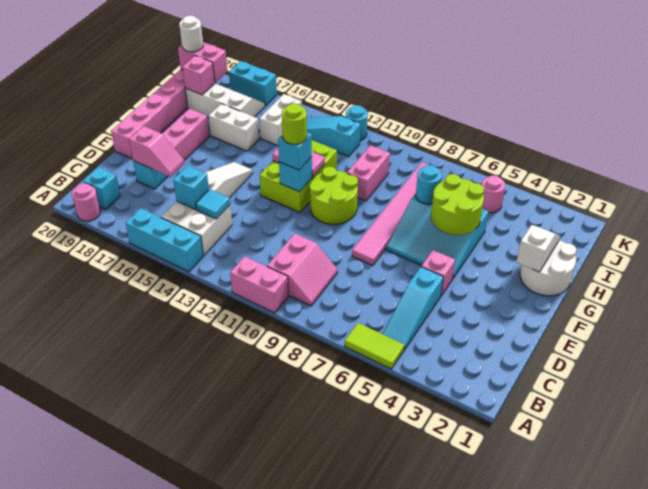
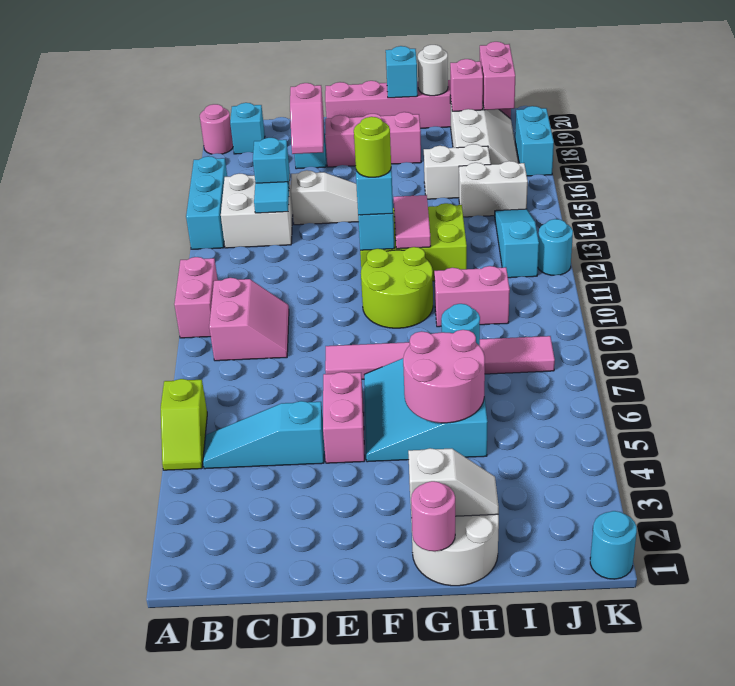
lime tile A5:A6 level 1 -> lime slope A5:A6 level 1 top 6
pink slope B9:C10 level 1 top 10 -> pink slope B9:C10 level 1 top B
pink brick E5 level 1 -> pink brick E5:E6 level 1
lime round brick G5:H6 level 2 -> pink round brick G5:H6 level 2
none -> cyan brick G20 level 2
white brick H16:H17 level 1 -> white brick H16:I16 level 1
pink round brick J5 level 1 -> pink round brick G1 level 2
white round brick J20 level 3 -> white round brick H20 level 2
none -> cyan round brick K1 level 1

